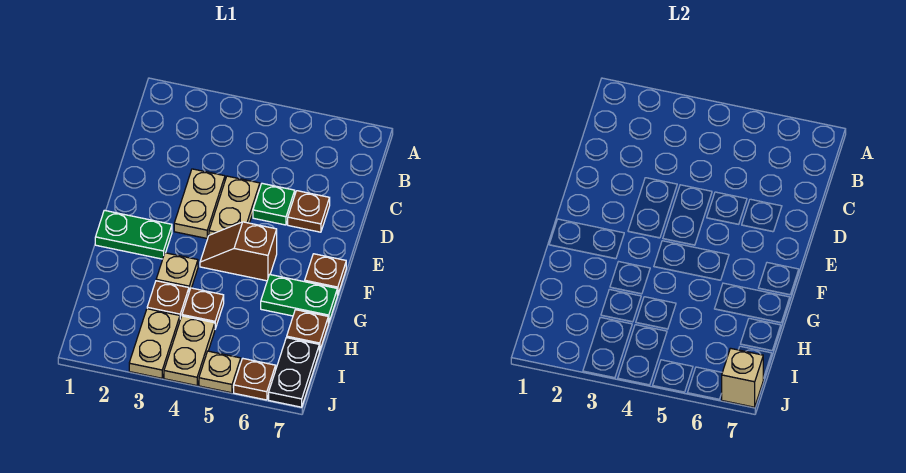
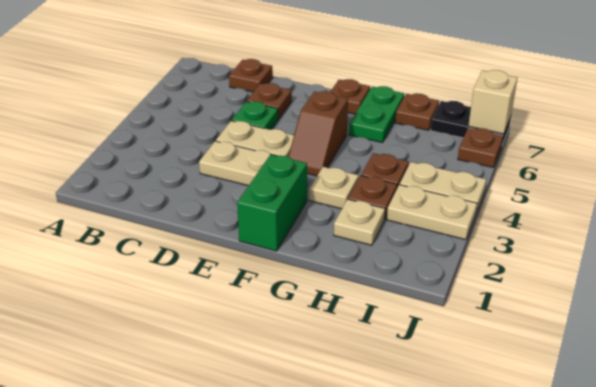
none -> brown plate C7 level 1
green plate F1:F2 level 1 -> green brick F1:F2 level 1
tan plate J5 level 1 -> tan plate H2 level 1

